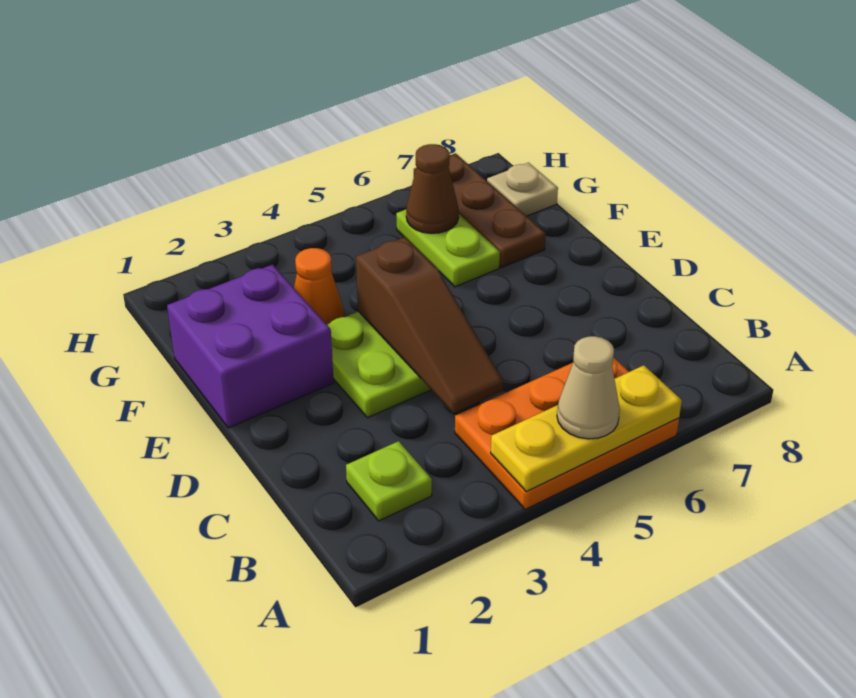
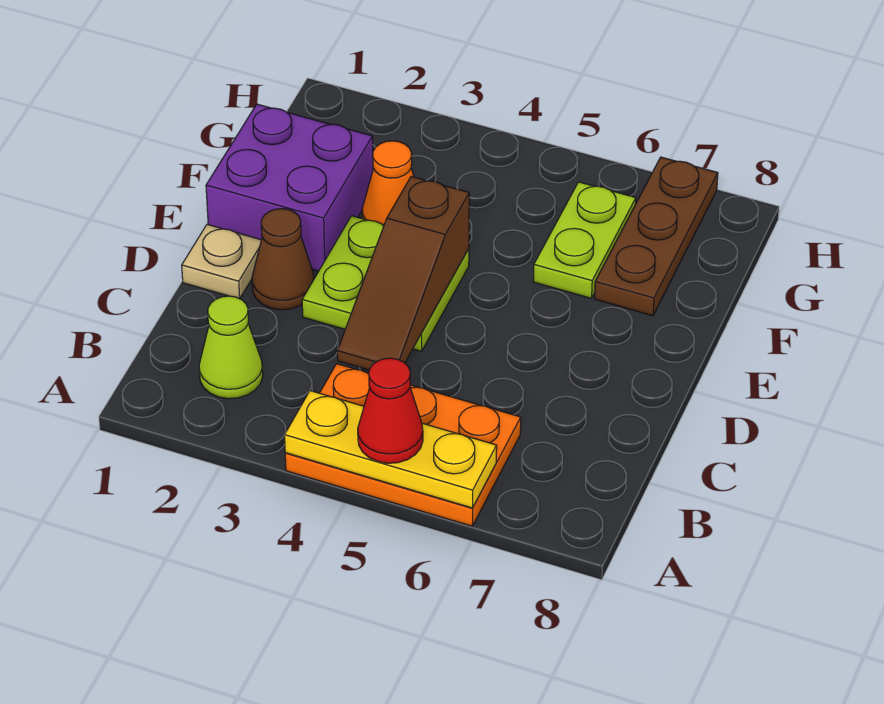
tan cone A5 level 3 -> red cone A5 level 3
lime plate B2 level 1 -> lime cone B2 level 1
brown cone G6 level 2 -> brown cone D2 level 1
tan plate G8 level 1 -> tan plate D1 level 1

